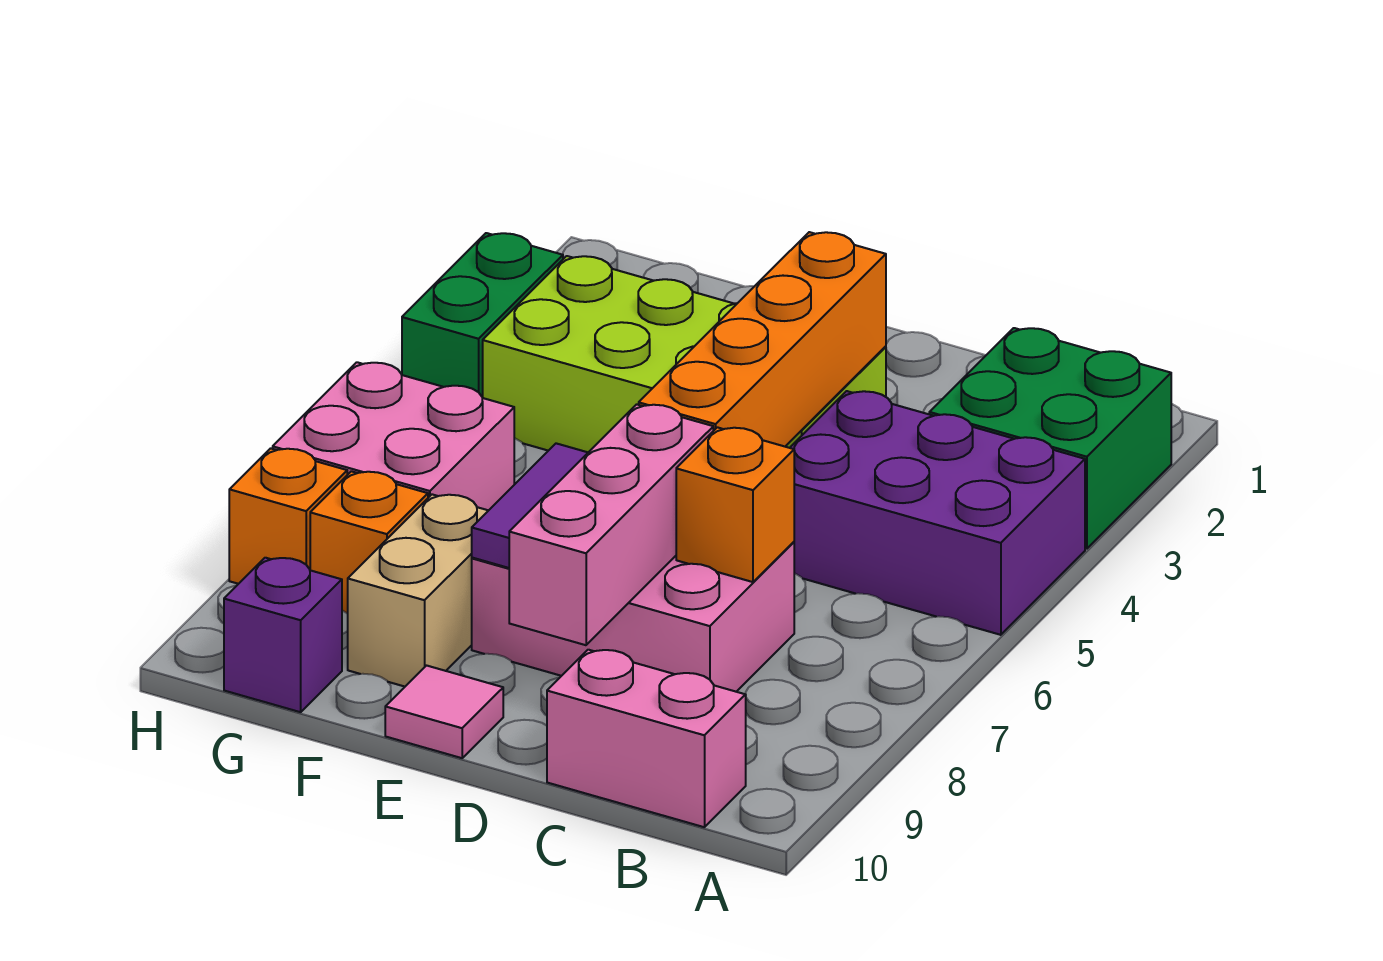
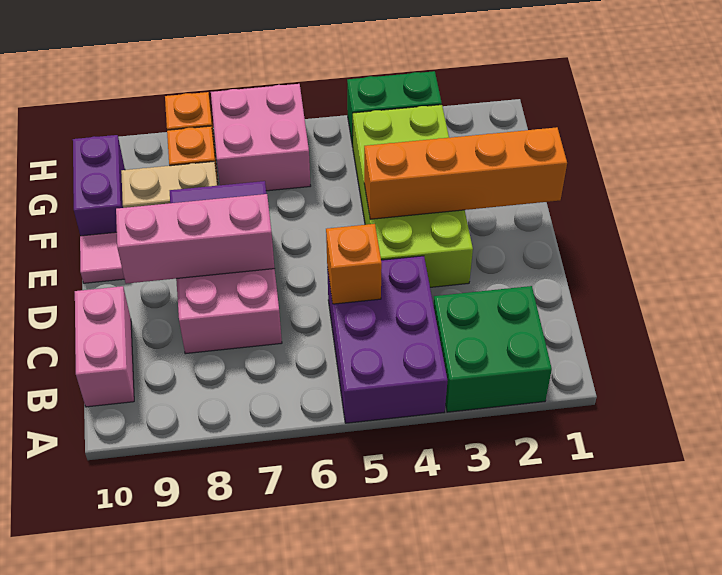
orange brick C7 level 2 -> orange brick C5 level 2
orange brick D3:D6 level 2 -> orange brick E1:E4 level 2
purple brick G10 level 1 -> purple brick F10:G10 level 1

